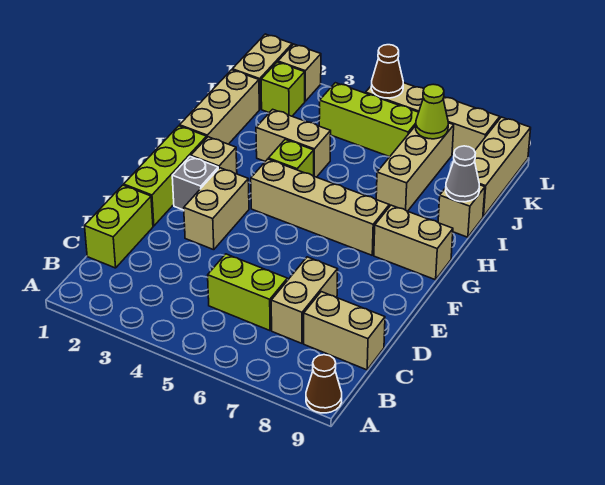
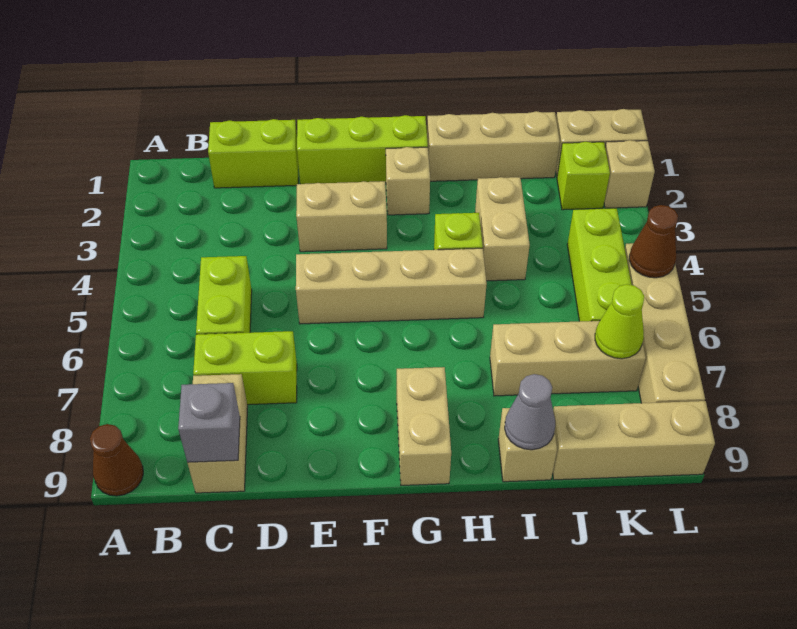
tan brick C7:D7 level 1 -> lime brick C7:D7 level 1
grey brick F2 level 1 -> grey brick C9 level 2
tan brick G4:G7 level 1 -> tan brick E5:H5 level 1

